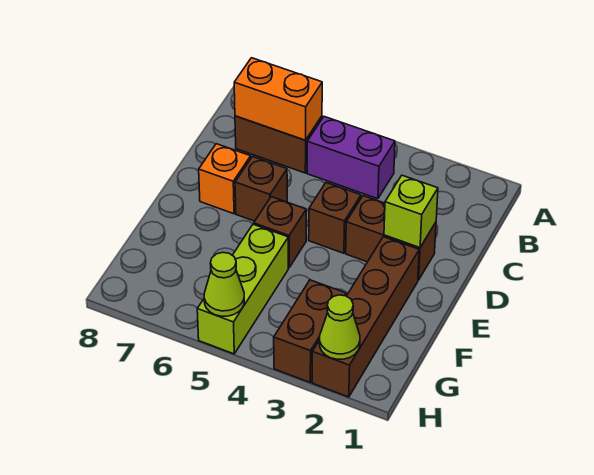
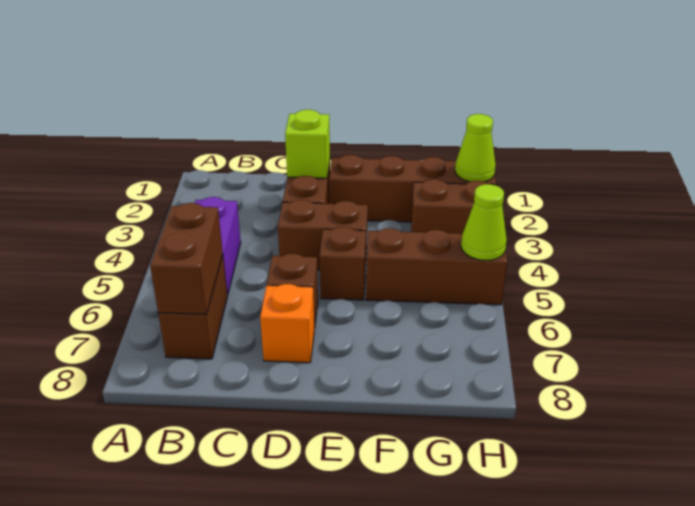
orange brick B6:B7 level 2 -> brown brick B6:B7 level 2
brown brick D4 level 1 -> brown brick D4:E4 level 1
lime brick F5:H5 level 1 -> brown brick F5:H5 level 1

